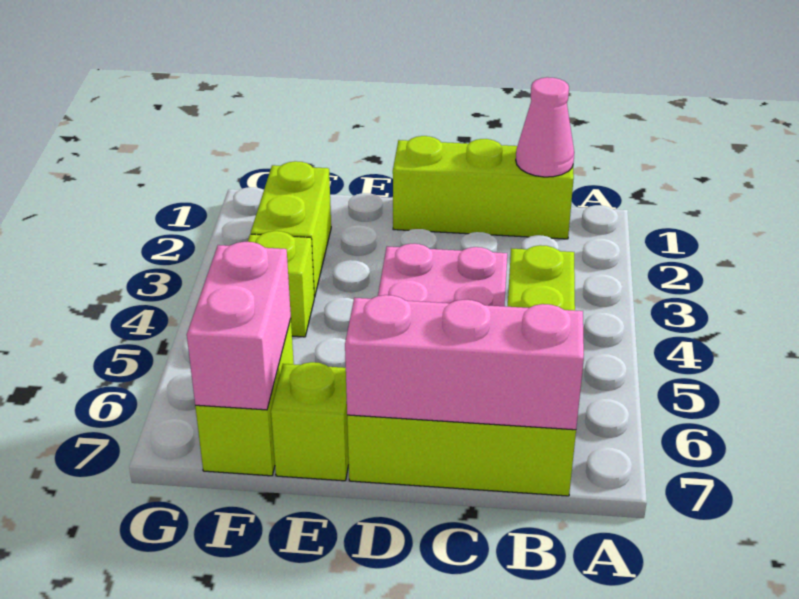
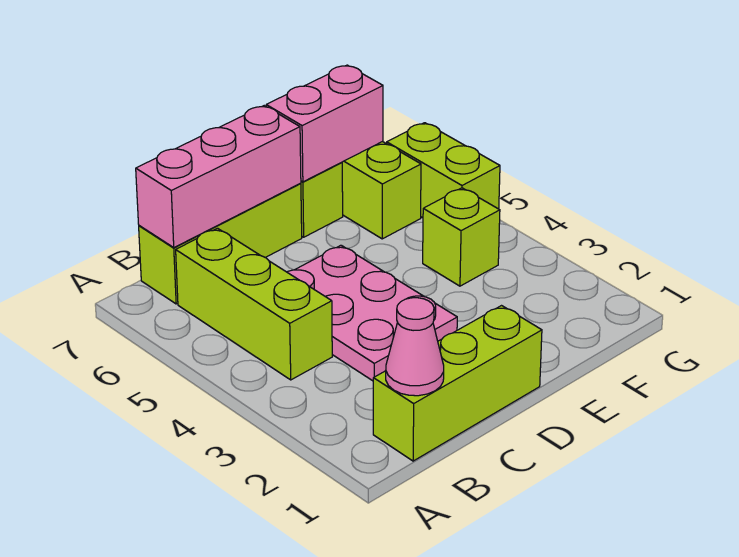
lime brick F2:F3 level 1 -> lime brick G5:G6 level 1
pink brick F6:F7 level 2 -> pink brick E7:F7 level 2

